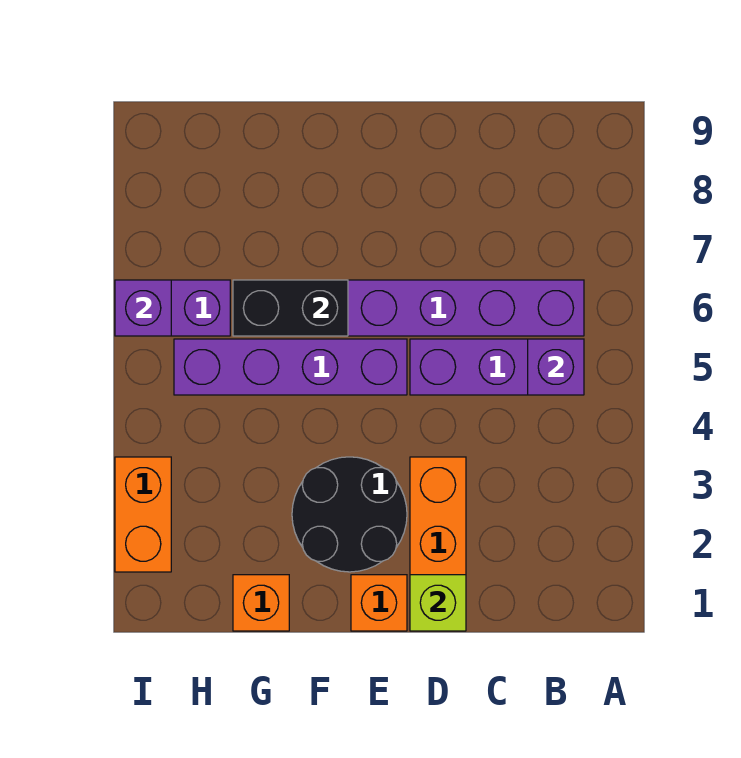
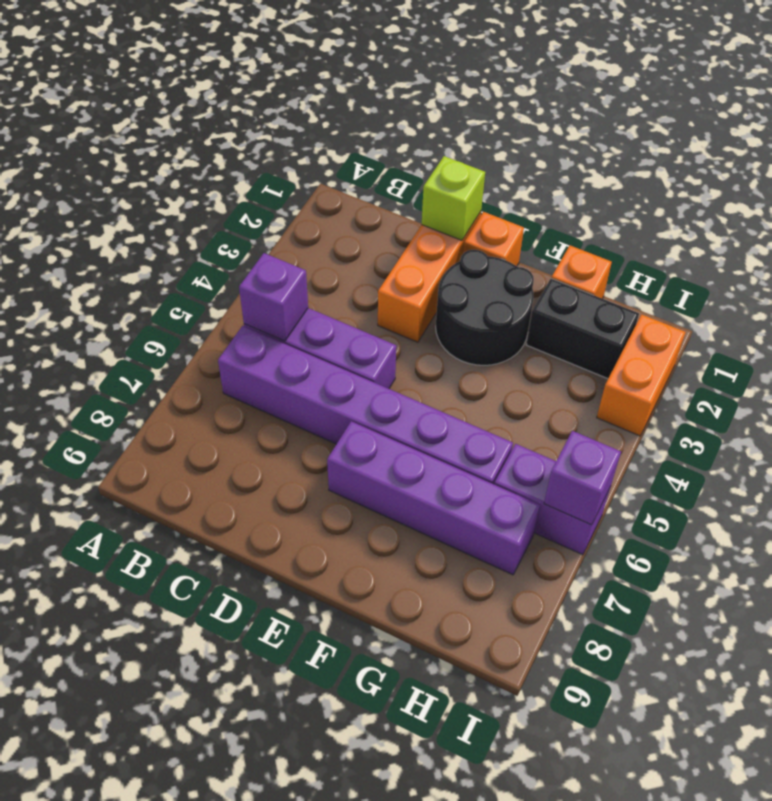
purple brick E5:H5 level 1 -> purple brick E7:H7 level 1
black brick F6:G6 level 2 -> black brick G2:H2 level 1

